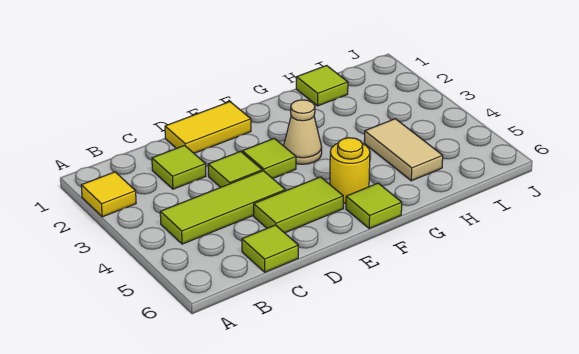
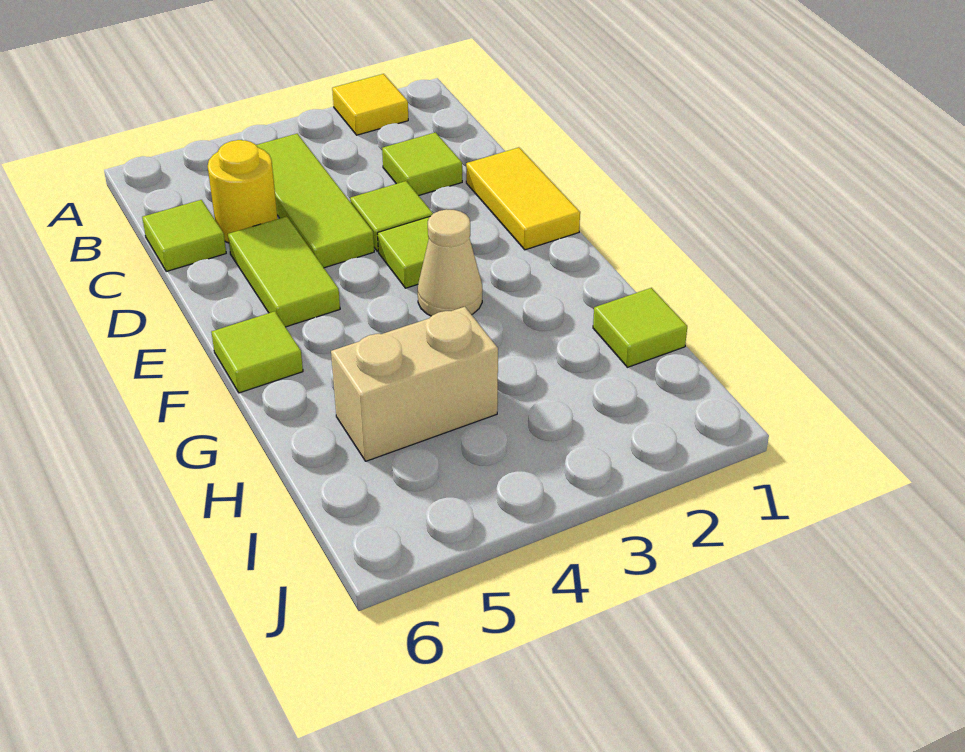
yellow round brick F5 level 1 -> yellow round brick C5 level 1
tan tile H4:H5 level 1 -> tan brick H4:H5 level 1

